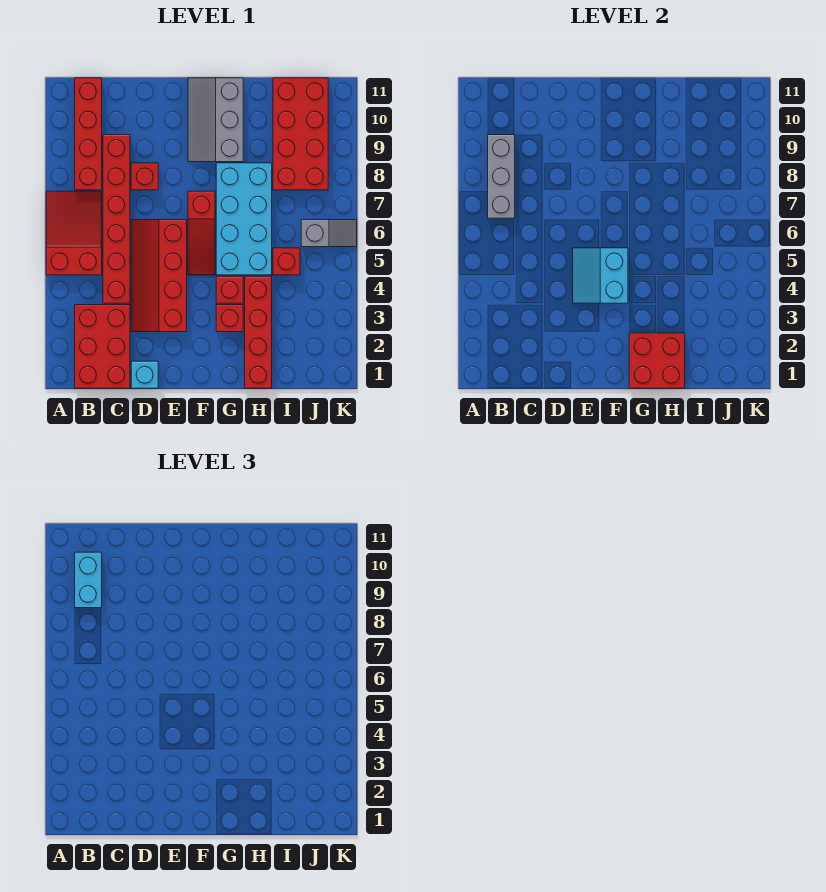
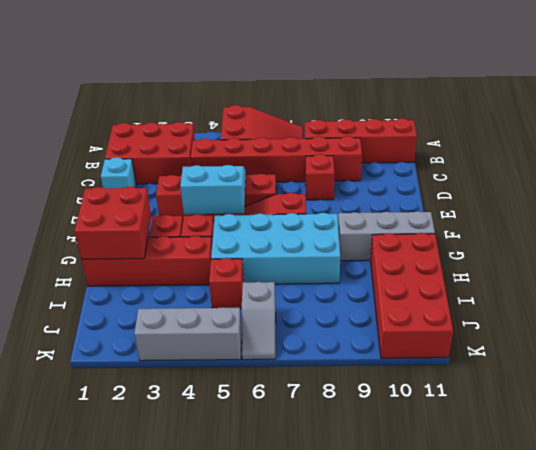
grey brick B7:B9 level 2 -> grey brick K3:K5 level 1
cyan brick B9:B10 level 3 -> none
red brick I8:J11 level 1 -> red brick H10:K11 level 1

